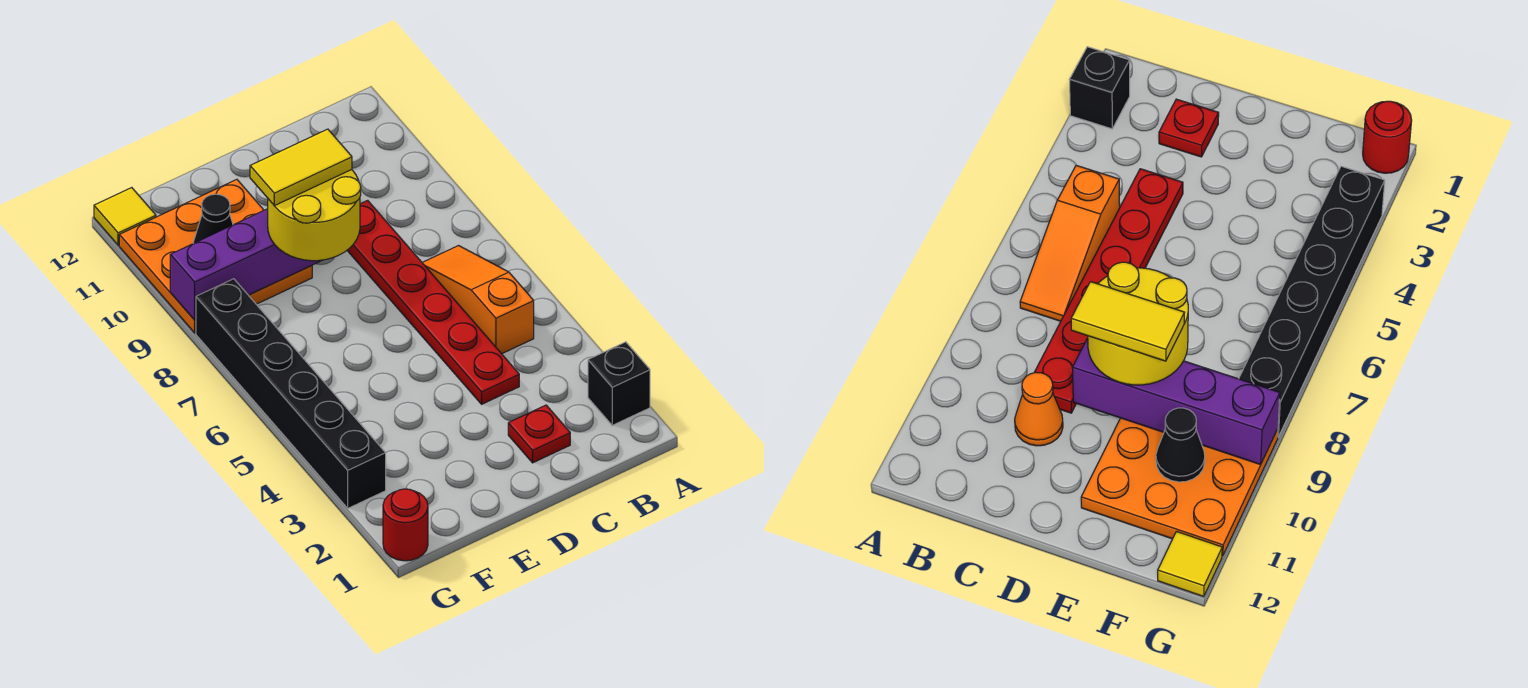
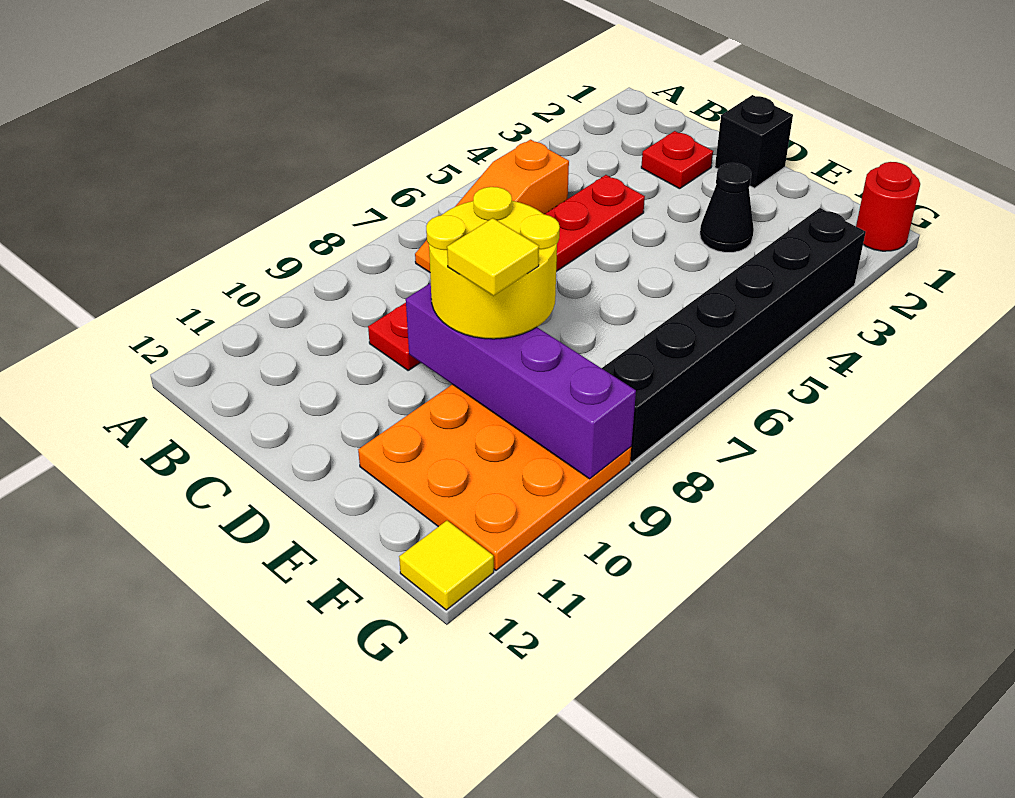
black brick A2 level 1 -> black brick D1 level 1
orange cone C10 level 1 -> none
yellow tile D9:E9 level 4 -> yellow tile E9 level 4
black cone F10 level 2 -> black cone E3 level 1

